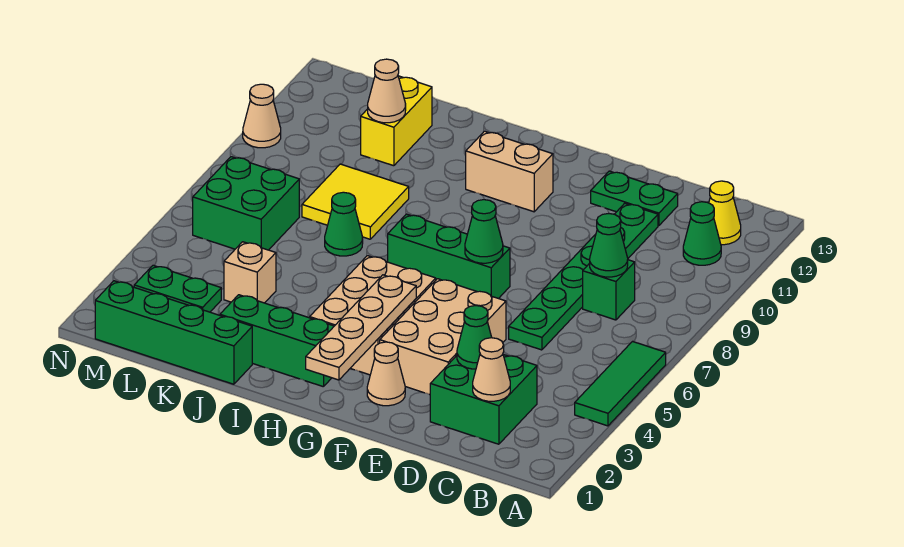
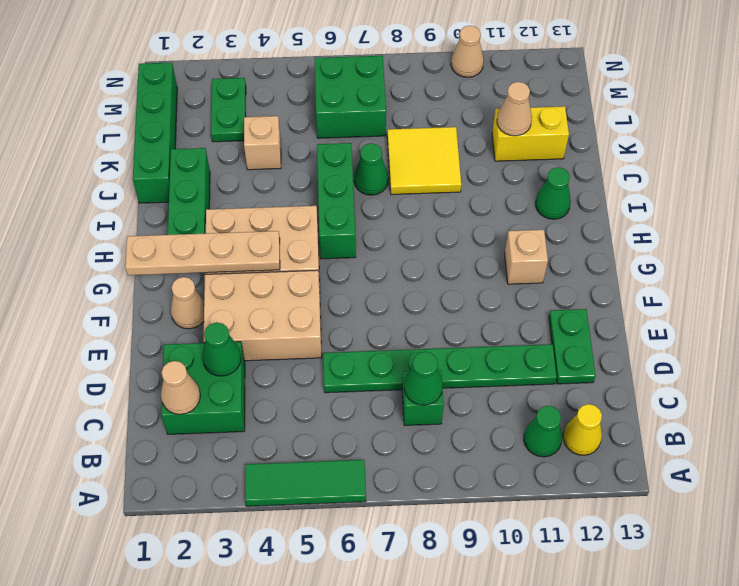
green brick F7:H7 level 1 -> green brick H6:J6 level 1
green cone F7 level 2 -> green cone I12 level 1
tan brick G11:H11 level 1 -> tan brick G11 level 1

